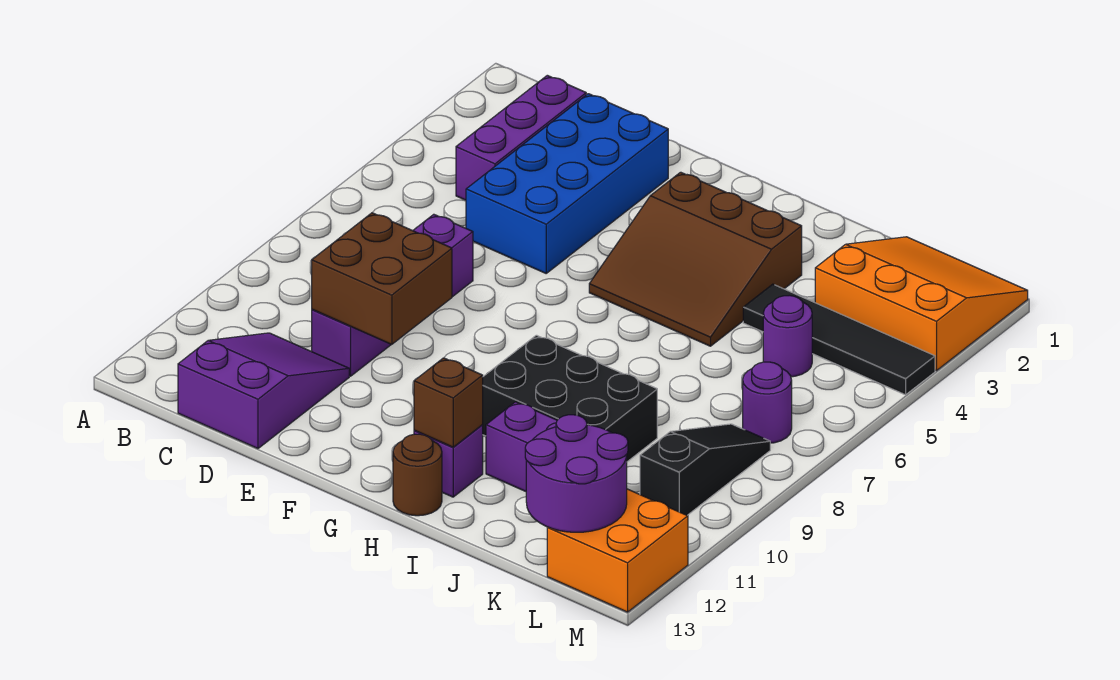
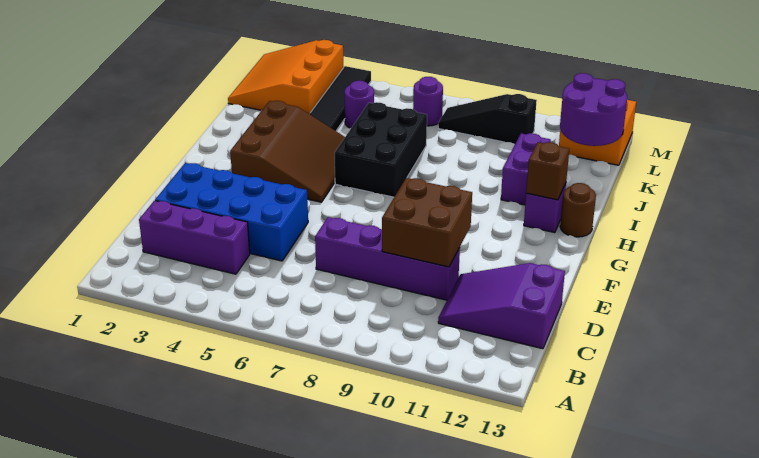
black brick H9:J10 level 1 -> black brick H6:J7 level 1

